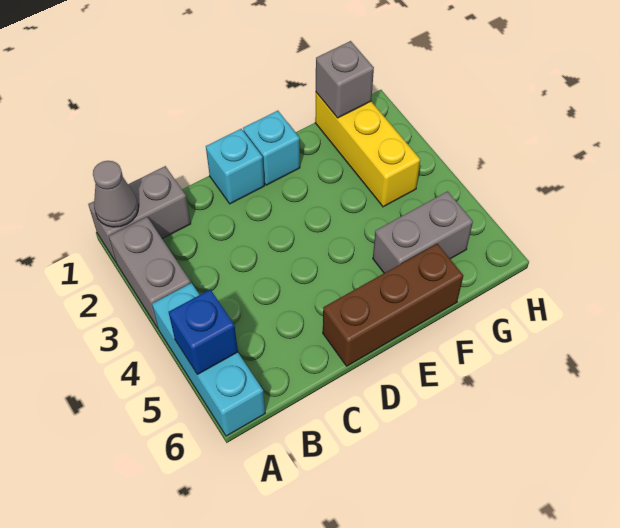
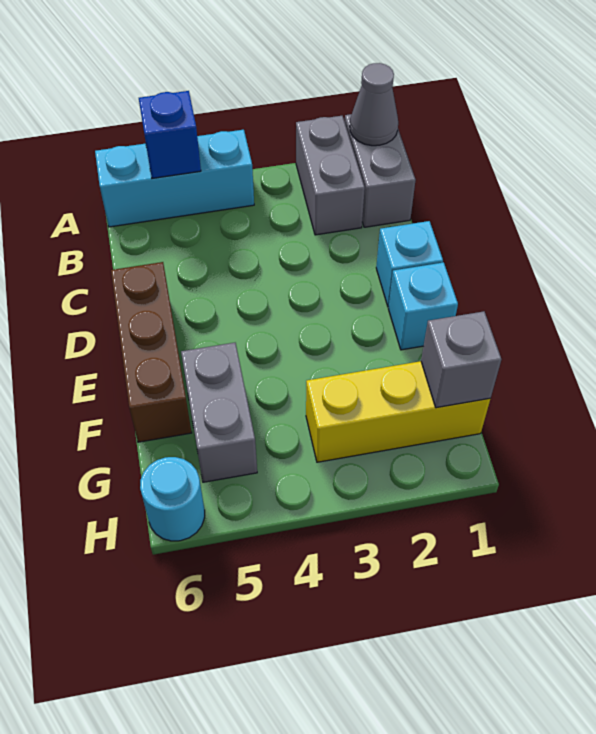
grey brick A2:A3 level 1 -> grey brick A2:B2 level 1
none -> cyan round brick H6 level 1

